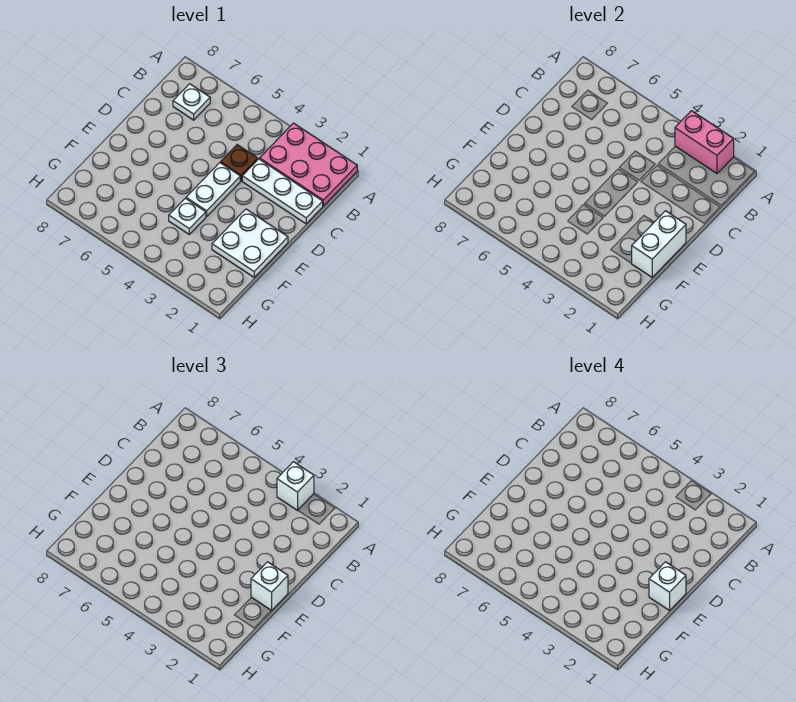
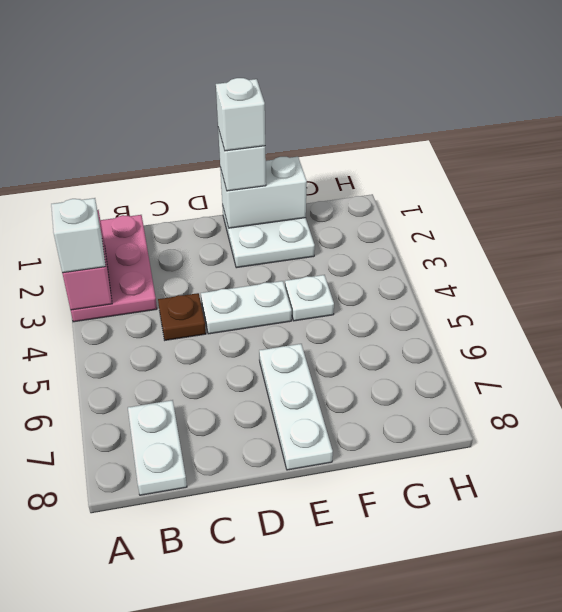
white plate B7 level 1 -> white plate B7:B8 level 1
white plate C1:C3 level 1 -> white plate E6:E8 level 1

